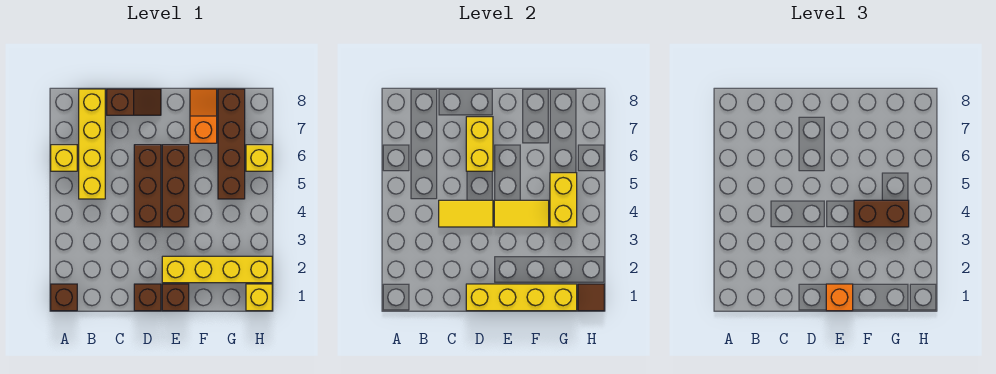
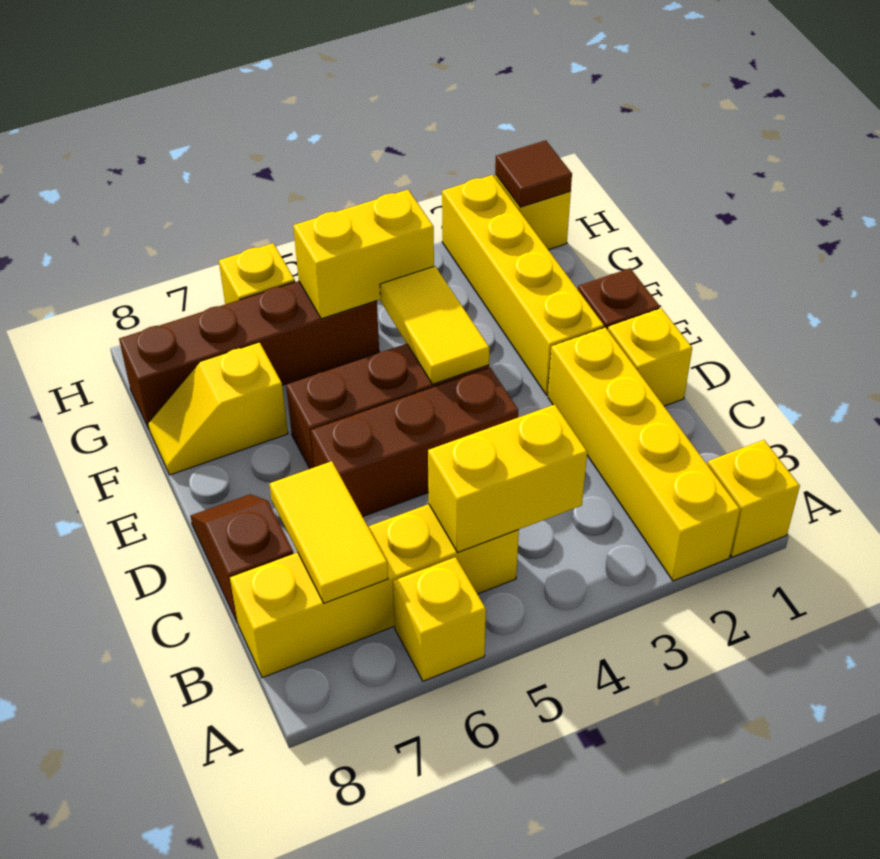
brown brick A1 level 1 -> yellow brick A1 level 1
yellow tile C4:D4 level 2 -> yellow tile B7:C7 level 2
brown brick D1 level 1 -> yellow brick D1 level 1
yellow brick D1:G1 level 2 -> yellow brick A2:D2 level 1
yellow brick D6:D7 level 2 -> yellow brick B4:B5 level 2
orange brick E1 level 3 -> none
brown brick F4:G4 level 3 -> none
orange slope F7:F8 level 1 top 7 -> yellow slope F7:F8 level 1 top 7

